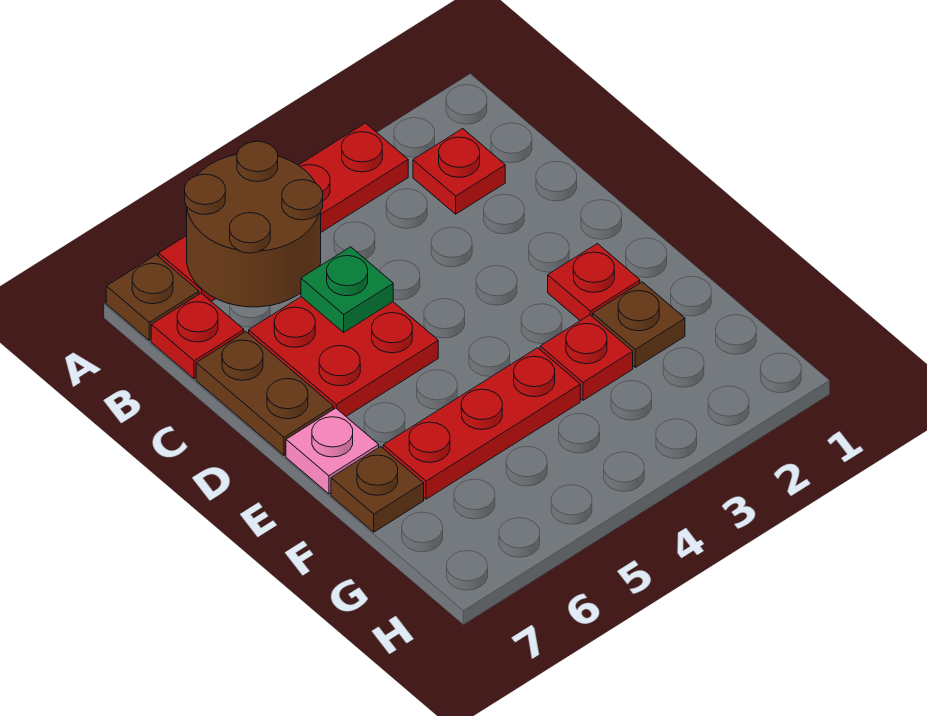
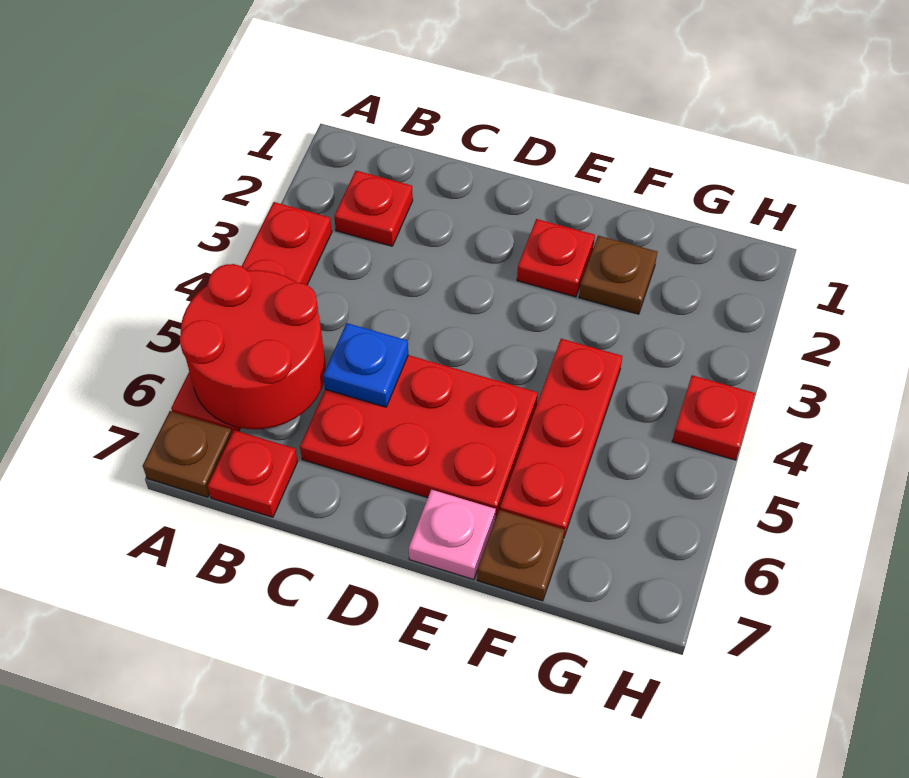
brown round brick A5:B6 level 2 -> red round brick A5:B6 level 2
red plate C5:D6 level 1 -> red plate C5:E6 level 1
green plate C5 level 2 -> blue plate C5 level 2
brown plate C7:D7 level 1 -> none
red plate F3 level 1 -> red plate H4 level 1

